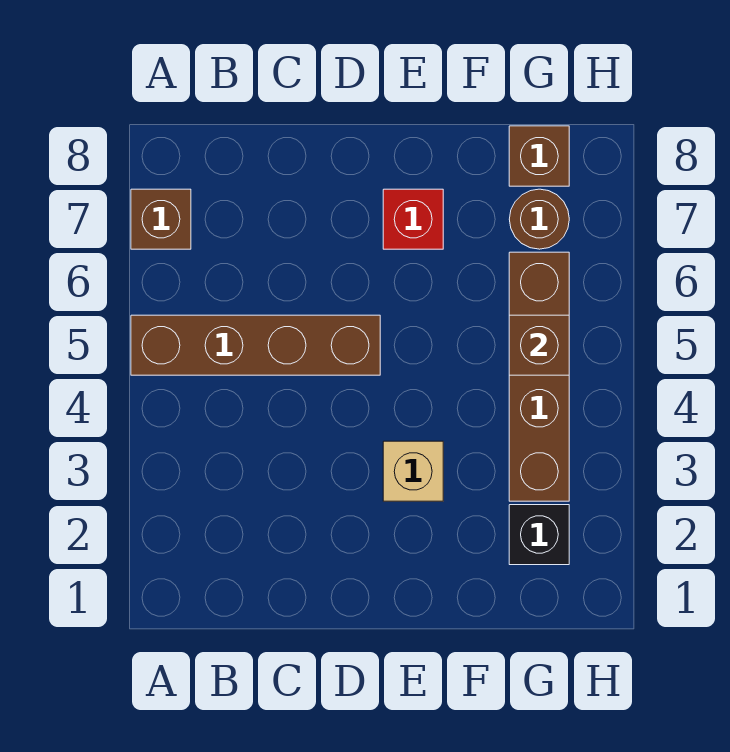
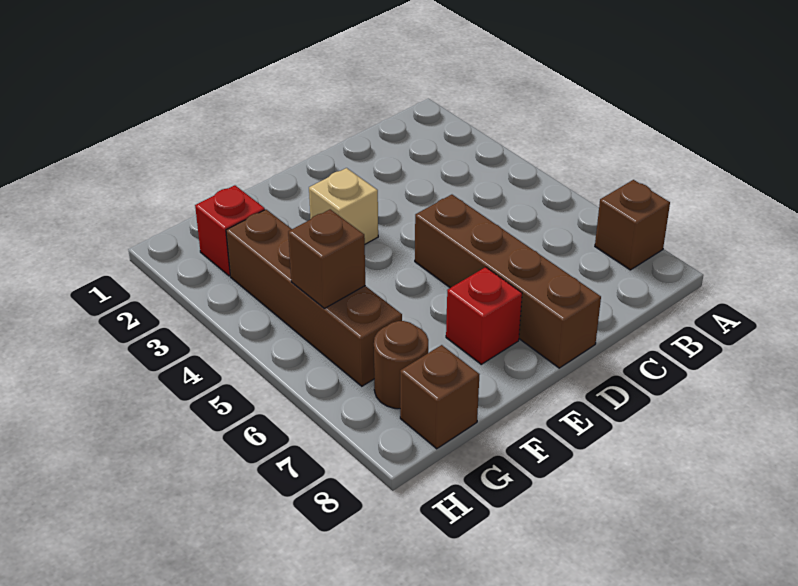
brown brick A5:D5 level 1 -> brown brick D5:D8 level 1
black brick G2 level 1 -> red brick G2 level 1

